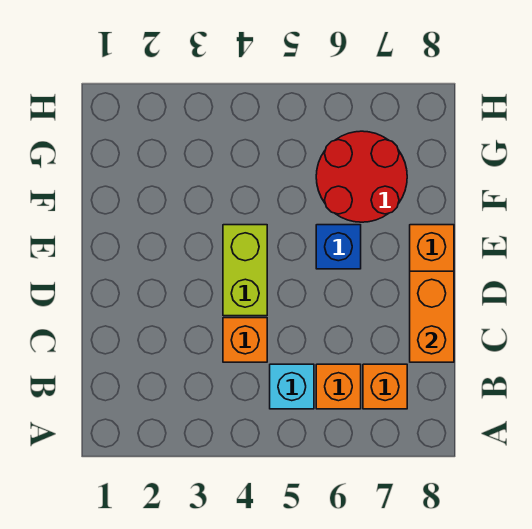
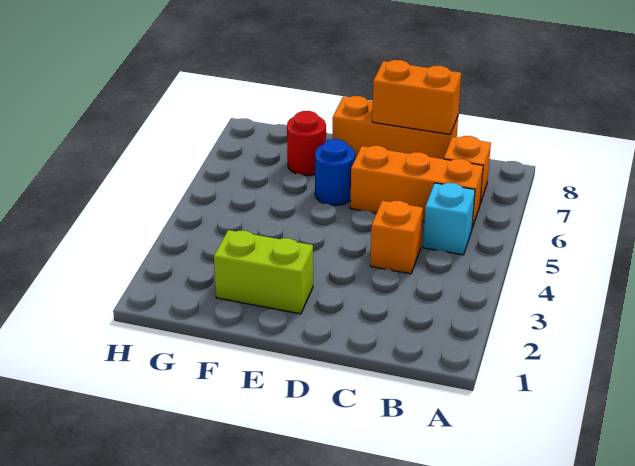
orange brick B6 level 1 -> orange brick B6:D6 level 1
lime brick D4:E4 level 1 -> lime brick E2:F2 level 1
blue brick E6 level 1 -> blue round brick E6 level 1
red round brick F6:G7 level 1 -> red round brick F7 level 1

